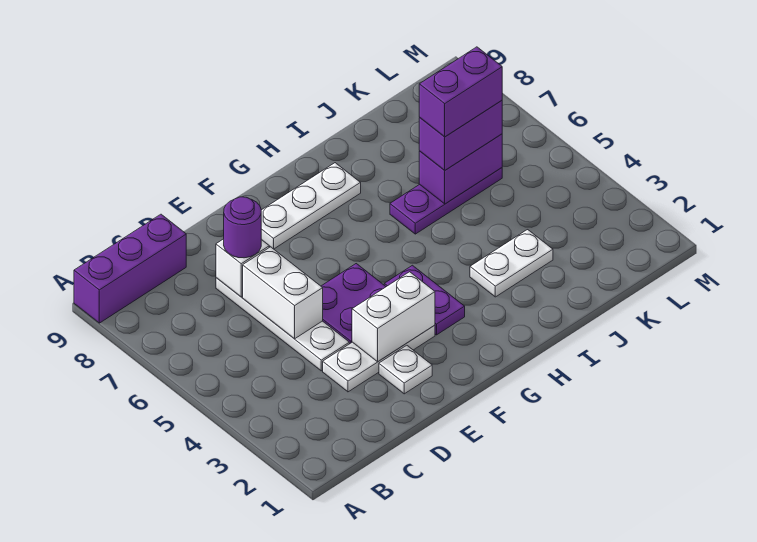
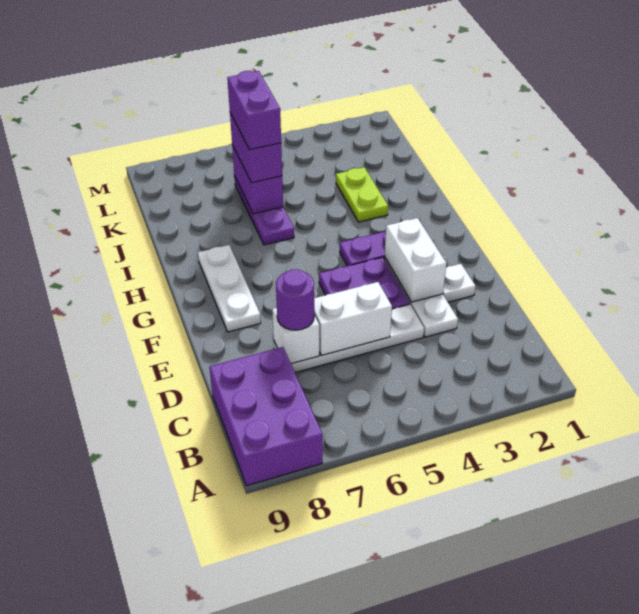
purple brick A9:C9 level 1 -> purple brick A8:C9 level 1
white plate I3:J3 level 1 -> lime plate I3:J3 level 1

